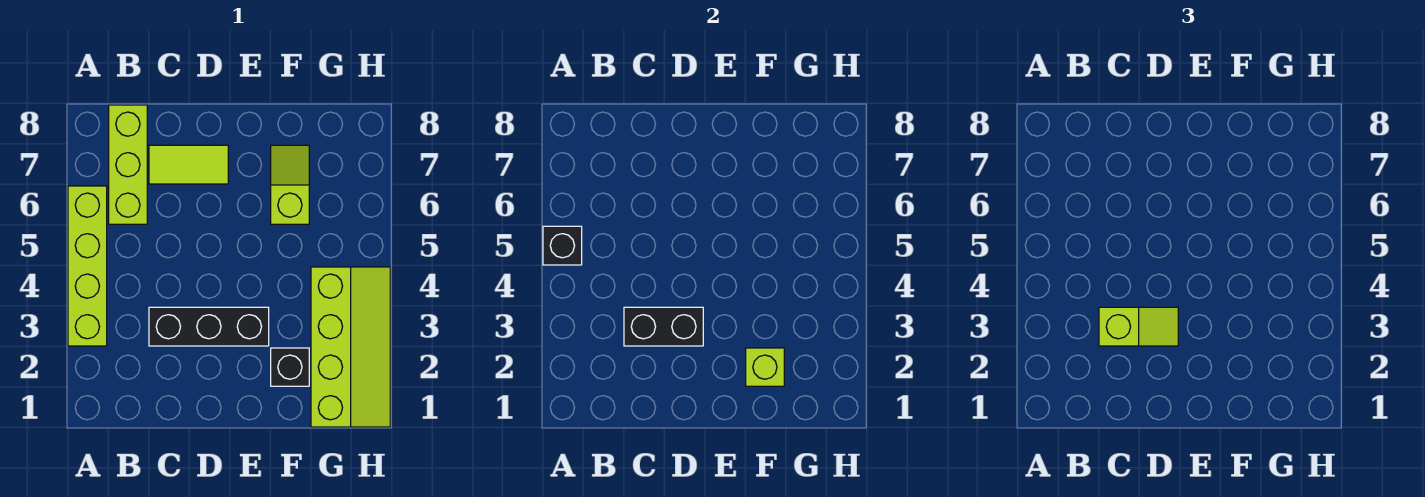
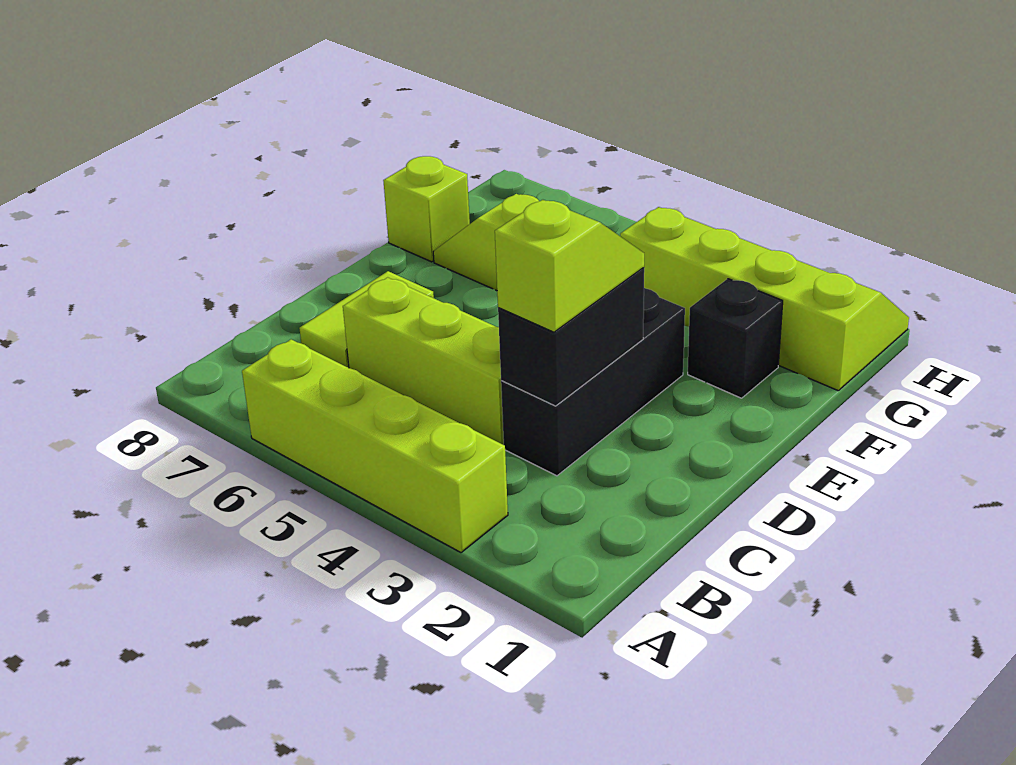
black brick A5 level 2 -> none
lime brick B6:B8 level 1 -> lime brick C4:C6 level 1
lime brick F2 level 2 -> lime brick F8 level 1

